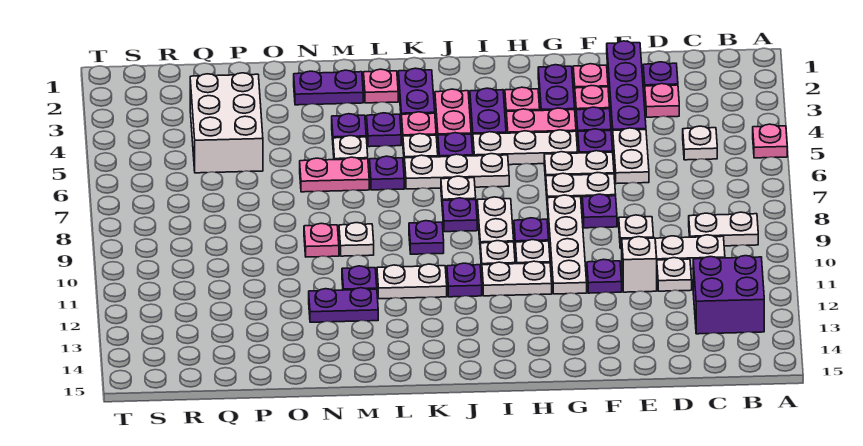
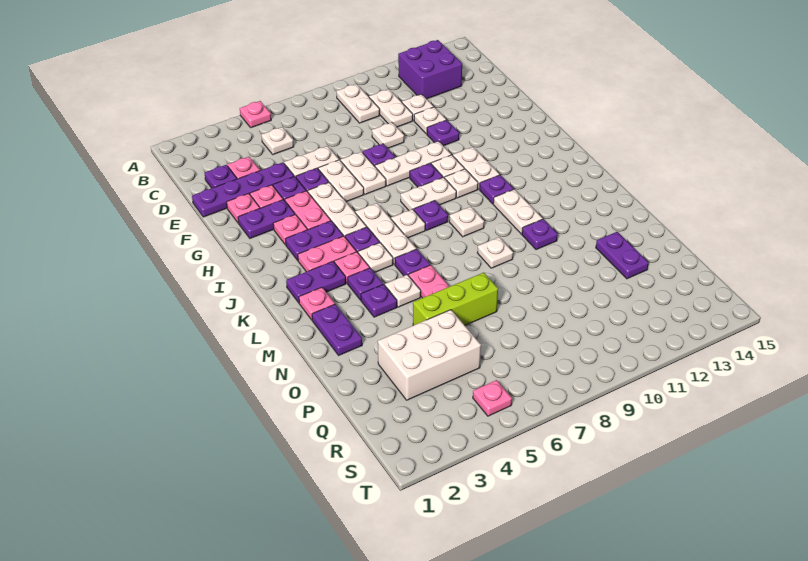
white brick E11 level 1 -> white plate E11 level 1
white plate G8:G11 level 1 -> white plate G8:G10 level 1
purple plate K9 level 1 -> white plate K9 level 1
purple plate M12:N12 level 1 -> purple plate O13:P13 level 1
pink plate N9 level 1 -> pink plate S5 level 1
none -> lime brick O5:O7 level 1

